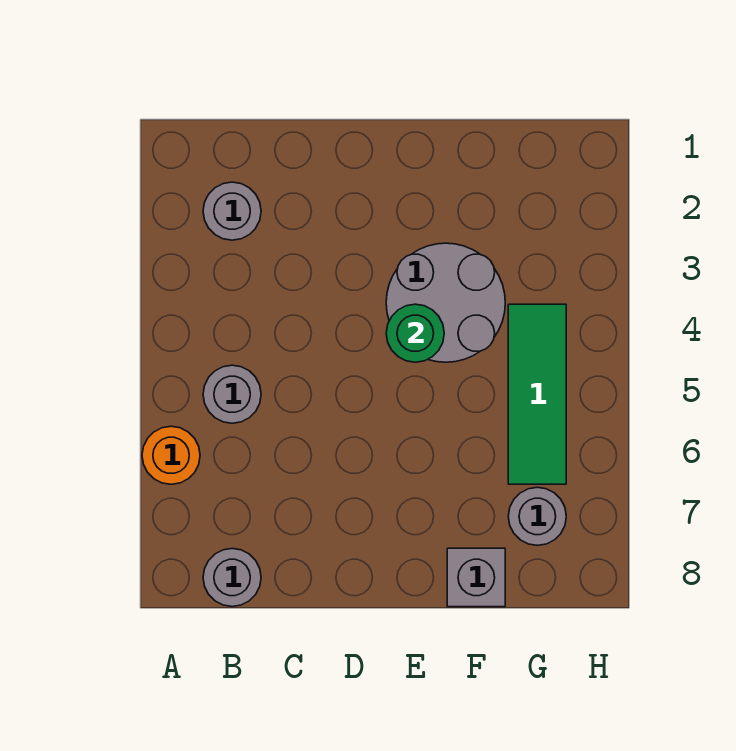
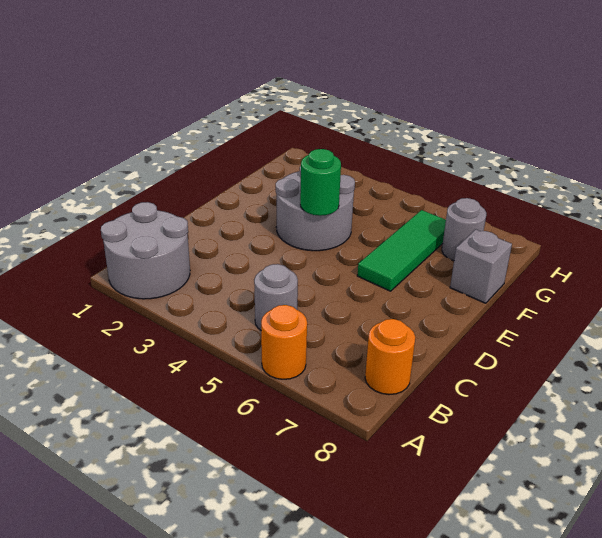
grey round brick B2 level 1 -> grey round brick A1:B2 level 1
grey round brick B8 level 1 -> orange round brick B8 level 1
green tile G4:G6 level 1 -> green tile E6:G6 level 1

